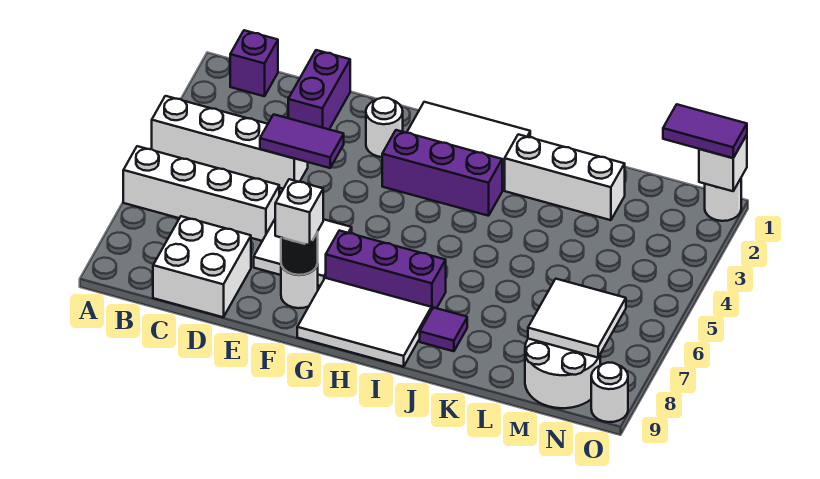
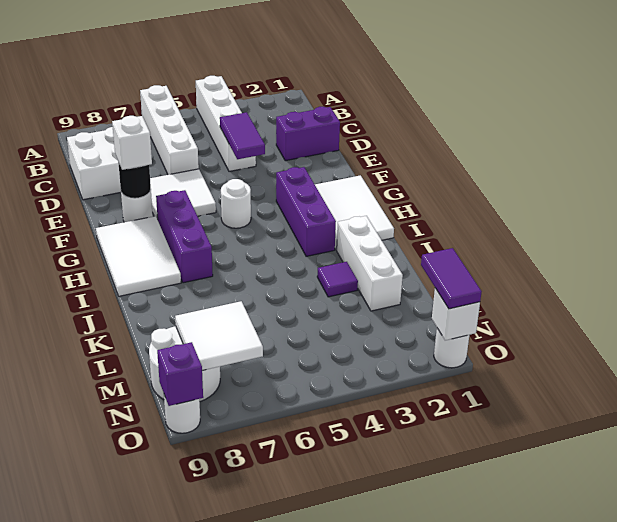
purple brick B1 level 1 -> purple brick O9 level 2
white round brick F2 level 1 -> white round brick G5 level 1
purple tile J8 level 1 -> purple tile K3 level 1

